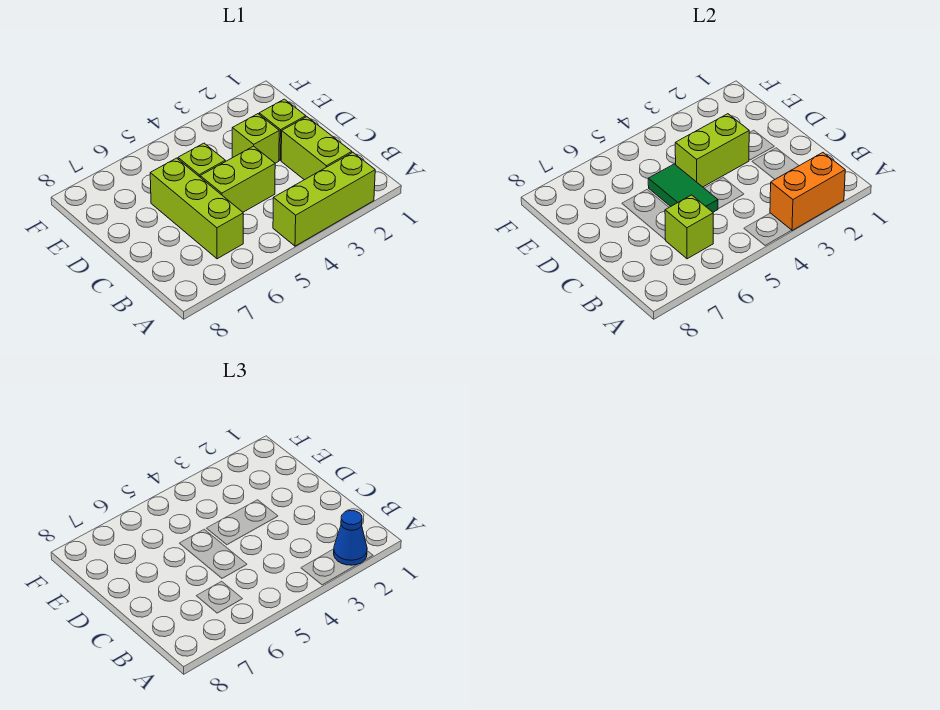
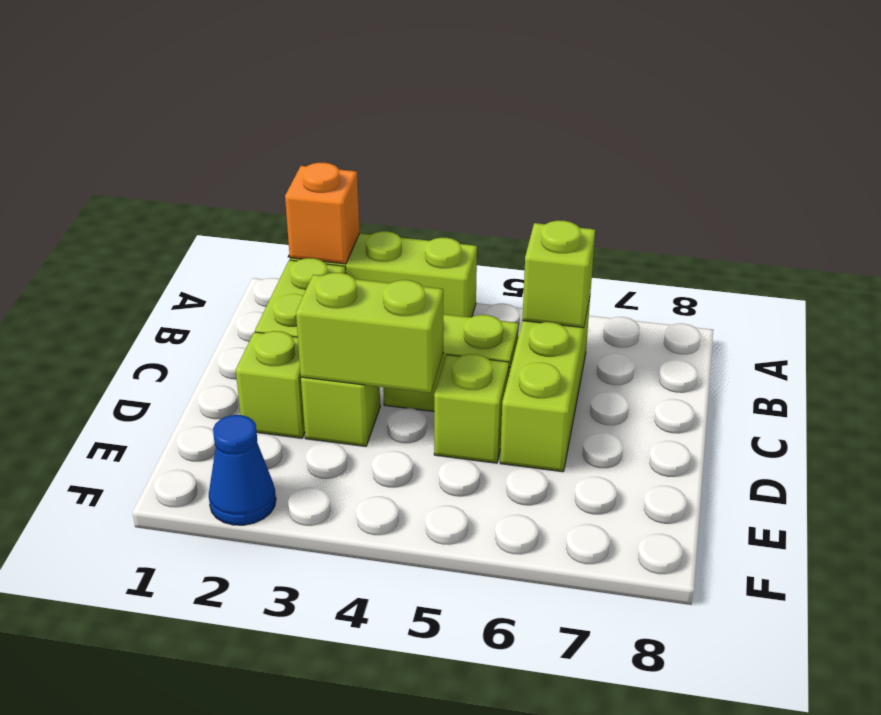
orange brick A2:A3 level 2 -> orange brick A2 level 2
blue cone A2 level 3 -> blue cone F2 level 1
green tile C5:D5 level 2 -> none

